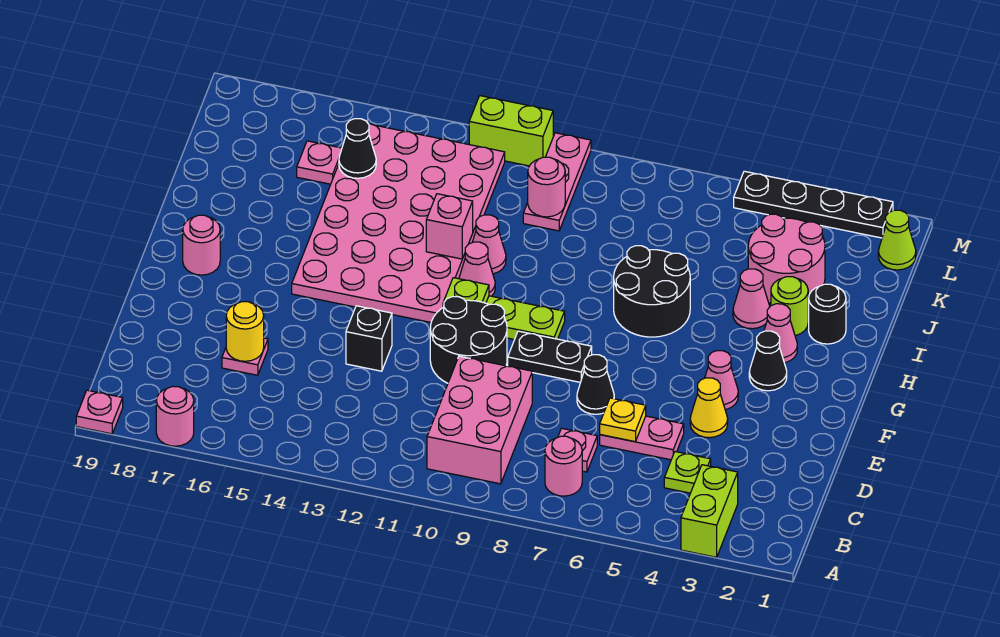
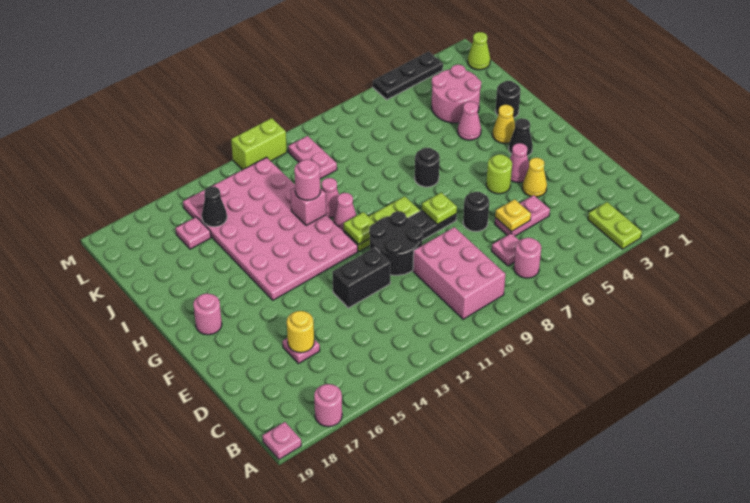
lime brick A3:B3 level 1 -> lime plate A3:B3 level 1
lime plate C4 level 1 -> lime plate F8 level 2
black cone E7 level 1 -> black round brick E7 level 1
black brick E13 level 1 -> black brick E12:E13 level 1
pink cone H3 level 1 -> yellow cone H3 level 1
black round brick H6:I7 level 1 -> black round brick H7 level 1
lime round brick I3 level 1 -> lime round brick F5 level 1
pink plate K10:M10 level 1 -> pink plate K10:L10 level 1
pink round brick K10 level 2 -> pink round brick I12 level 3
black plate M2:M5 level 1 -> black plate M3:M5 level 1

